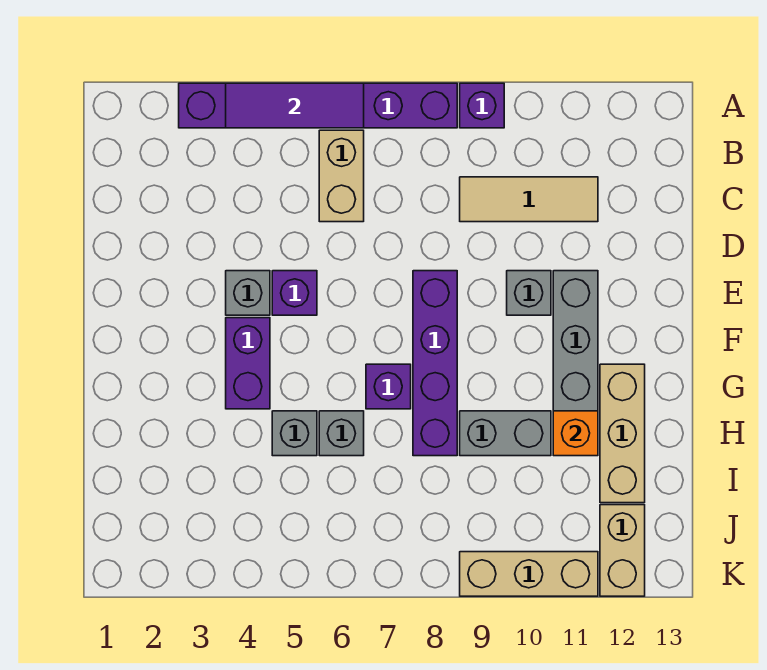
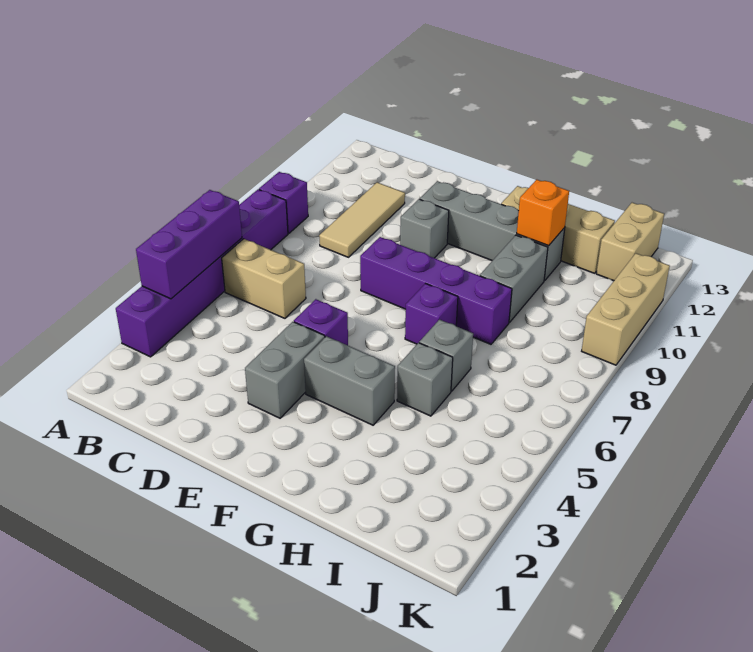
purple tile A4:A6 level 2 -> purple brick A4:A6 level 2
grey brick E4 level 1 -> grey brick E3:E4 level 1
purple brick F4:G4 level 1 -> grey brick F4:G4 level 1
tan brick J12:K12 level 1 -> tan brick J12:J13 level 1

